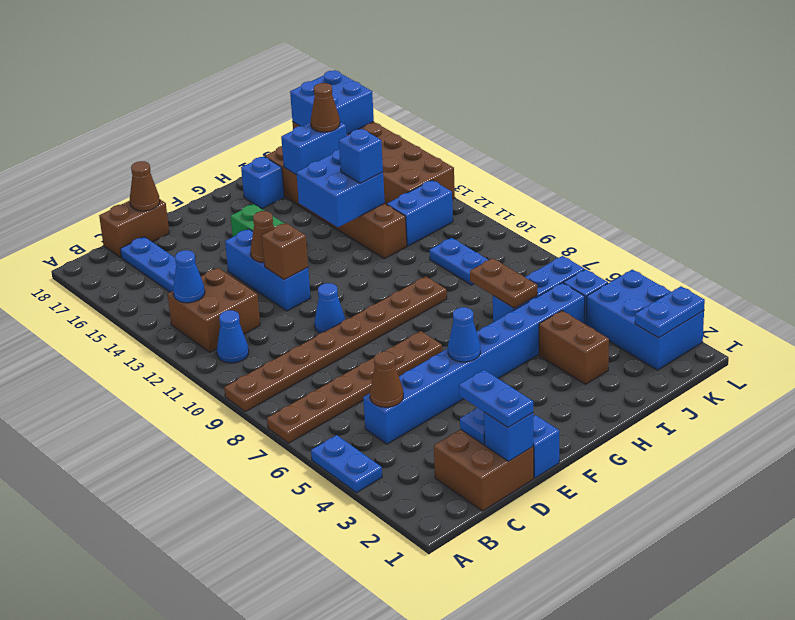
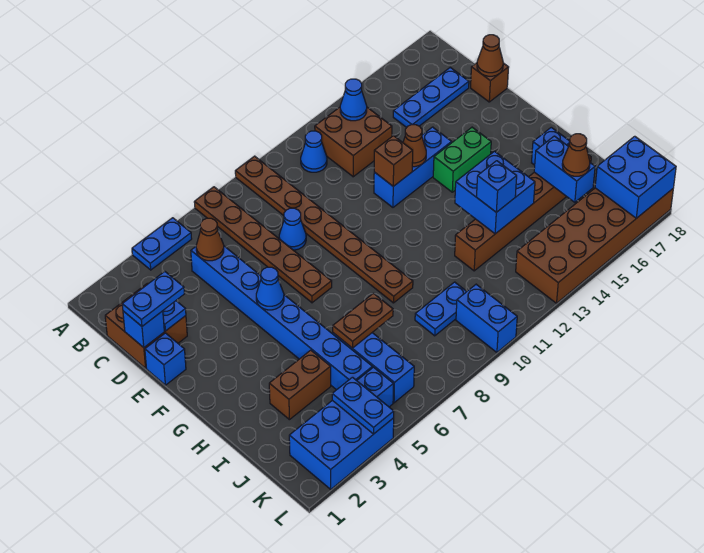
brown brick C18:D18 level 1 -> brown brick D18 level 1
blue cone E10 level 1 -> blue cone D8 level 1
blue brick J12:K12 level 1 -> blue brick K10:L10 level 1
blue plate K2:L2 level 2 -> blue plate K4:L4 level 2

